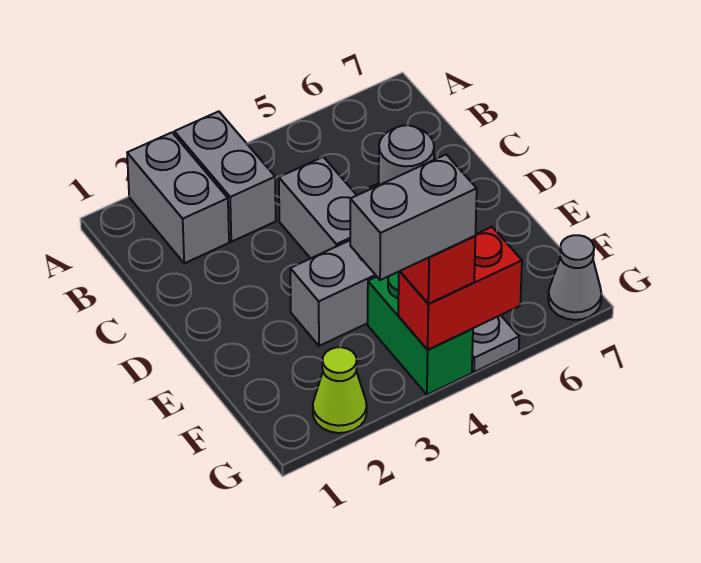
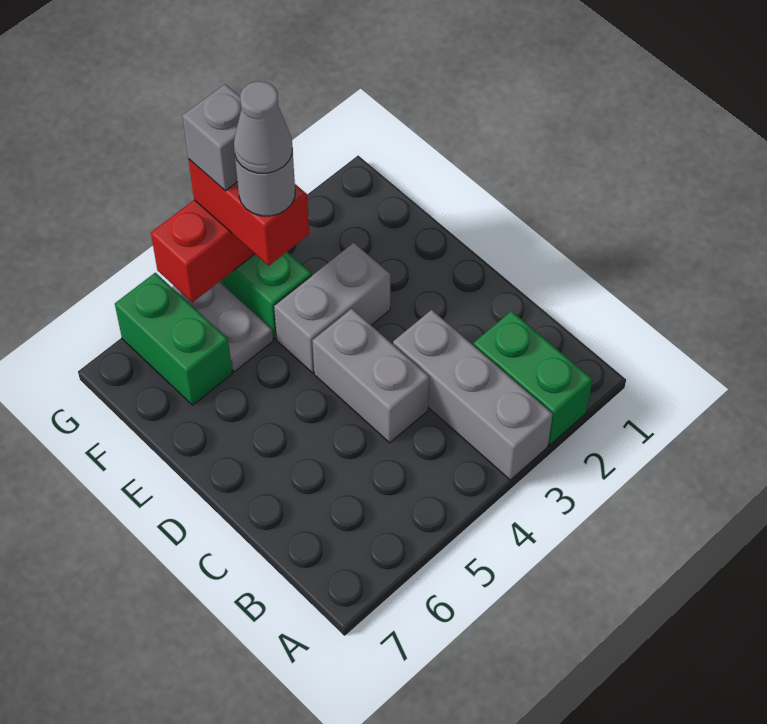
grey brick A2:B2 level 1 -> green brick A2:B2 level 1
grey brick A3:B3 level 1 -> grey brick A3:C3 level 1
none -> green brick F6:G6 level 1
lime cone G2 level 1 -> none
grey brick G3:G4 level 4 -> grey brick G4 level 4
grey cone G7 level 1 -> grey cone F4 level 5

